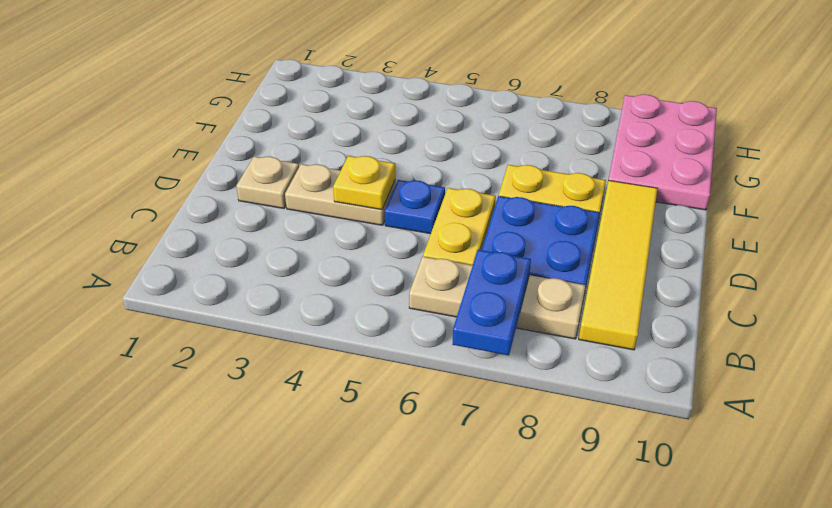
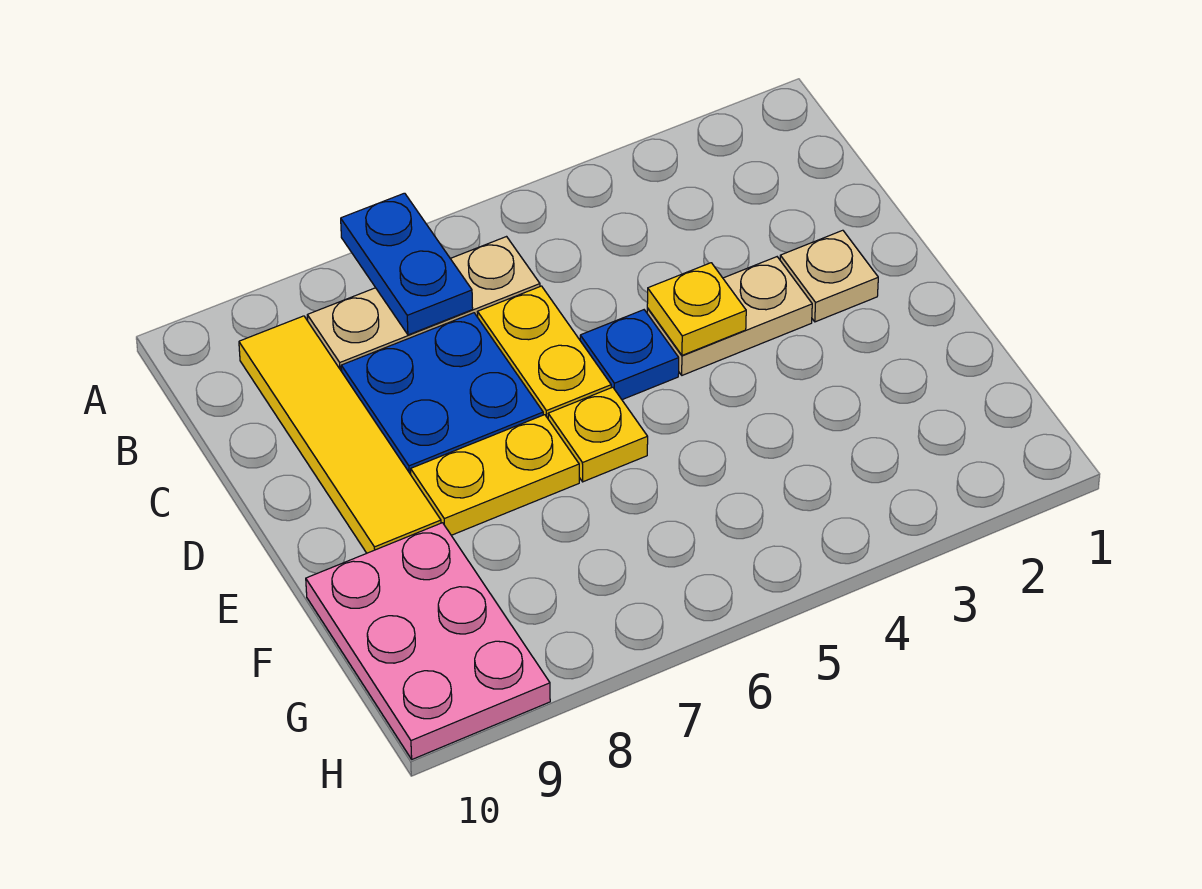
none -> yellow plate E6 level 1

